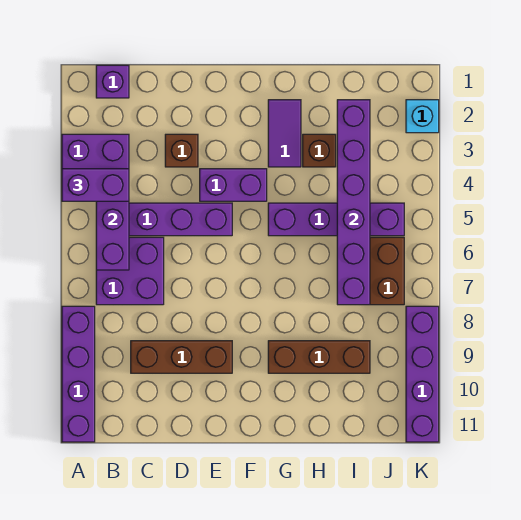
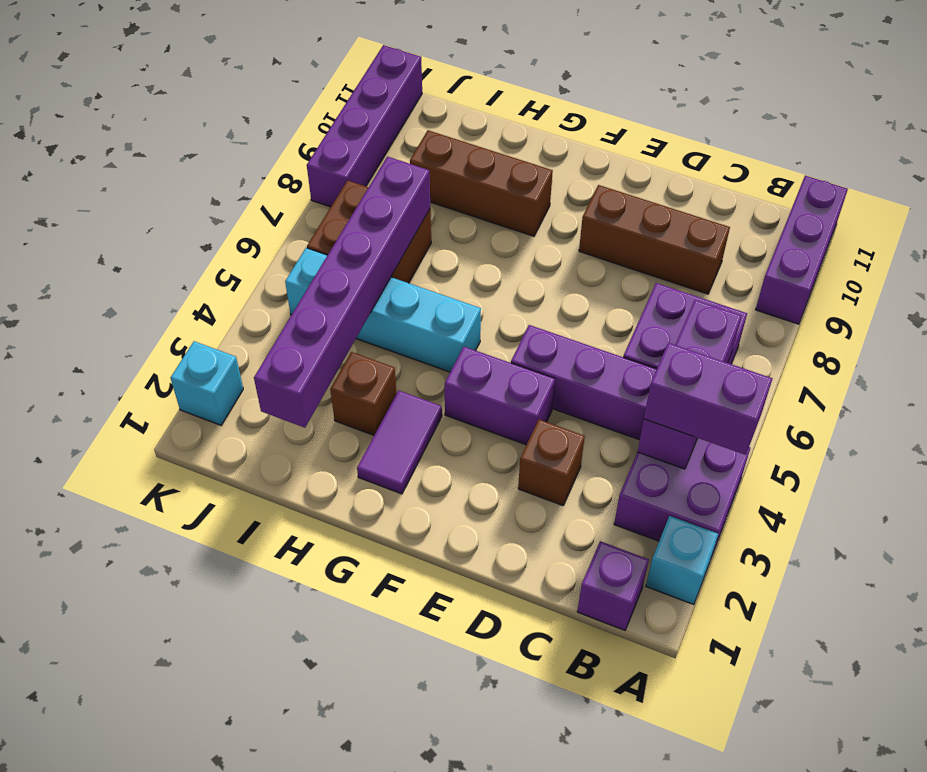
none -> cyan brick A2 level 1
purple brick A8:A11 level 1 -> purple brick A9:A11 level 1
purple brick G5:J5 level 1 -> cyan brick G5:J5 level 1

